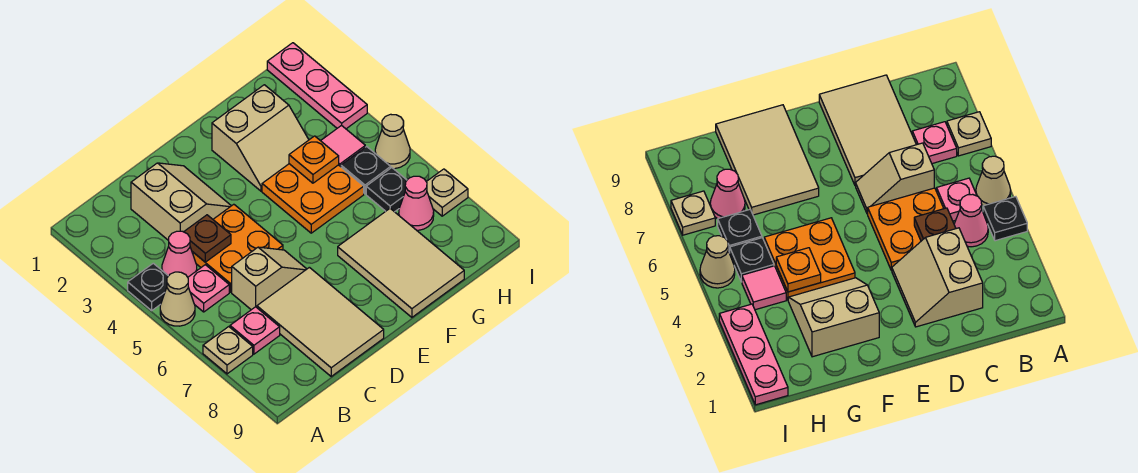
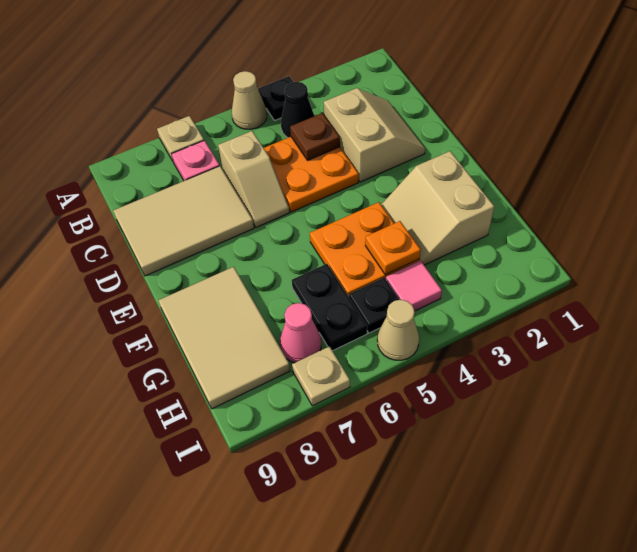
pink cone B4 level 1 -> black cone B4 level 1
pink plate B5 level 1 -> none
tan slope C2:D3 level 1 top C -> tan slope C2:D3 level 1 top 3
tan tile F7:G9 level 1 -> tan tile F8:H9 level 1
black plate H6 level 1 -> black plate G6:H6 level 1
pink plate I1:I3 level 1 -> none

